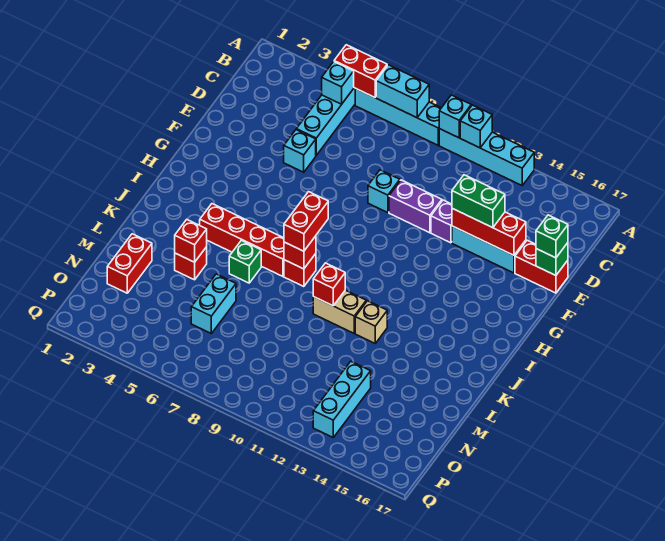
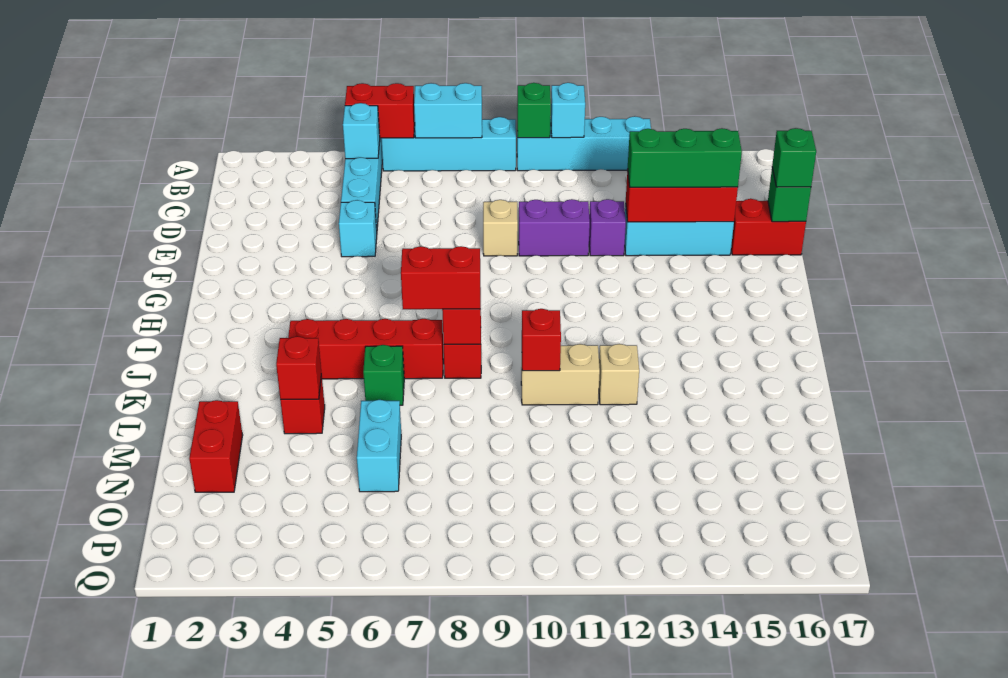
cyan brick A10 level 2 -> green brick A10 level 2
cyan brick E9 level 1 -> tan brick E9 level 1
green brick E13:E14 level 3 -> green brick E13:E15 level 3
red brick I8:J8 level 3 -> red brick J7:J8 level 3
cyan brick N13:P13 level 1 -> none

